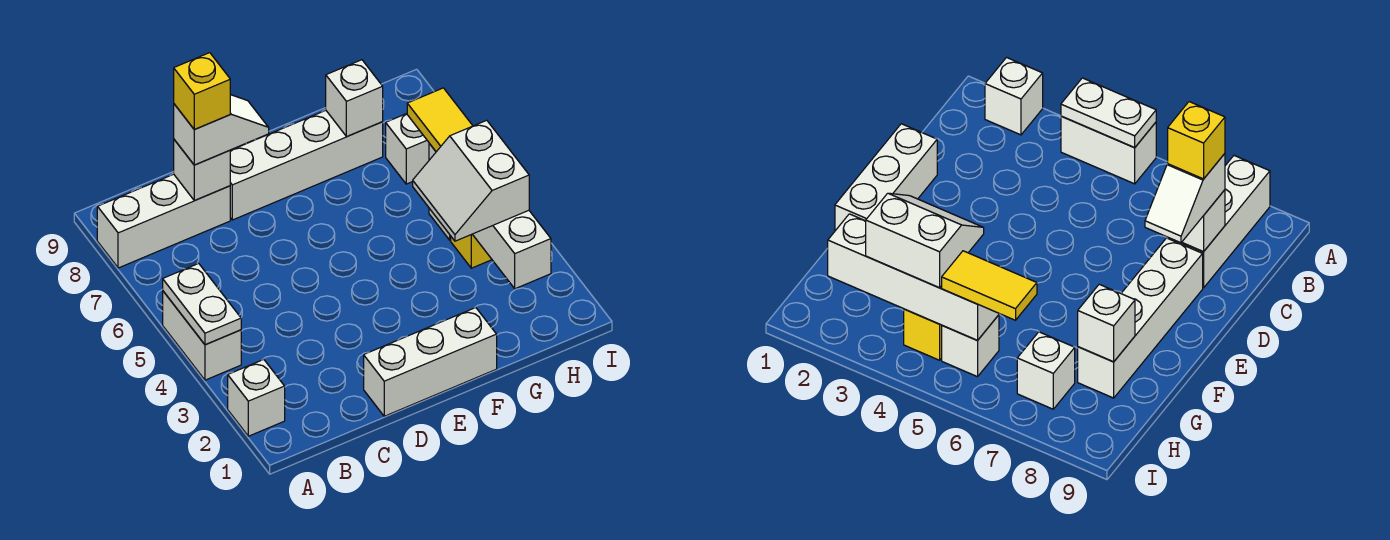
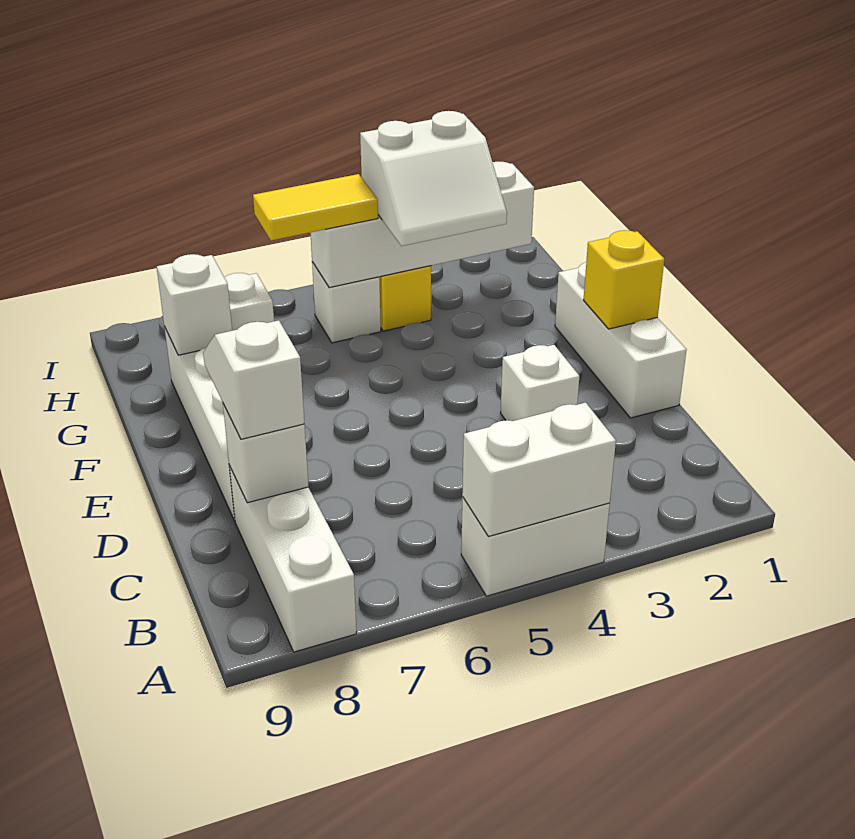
white brick A2 level 1 -> white brick D3 level 1
white plate A4:A5 level 2 -> white brick A4:A5 level 2
yellow brick C8 level 4 -> yellow brick E1 level 2

